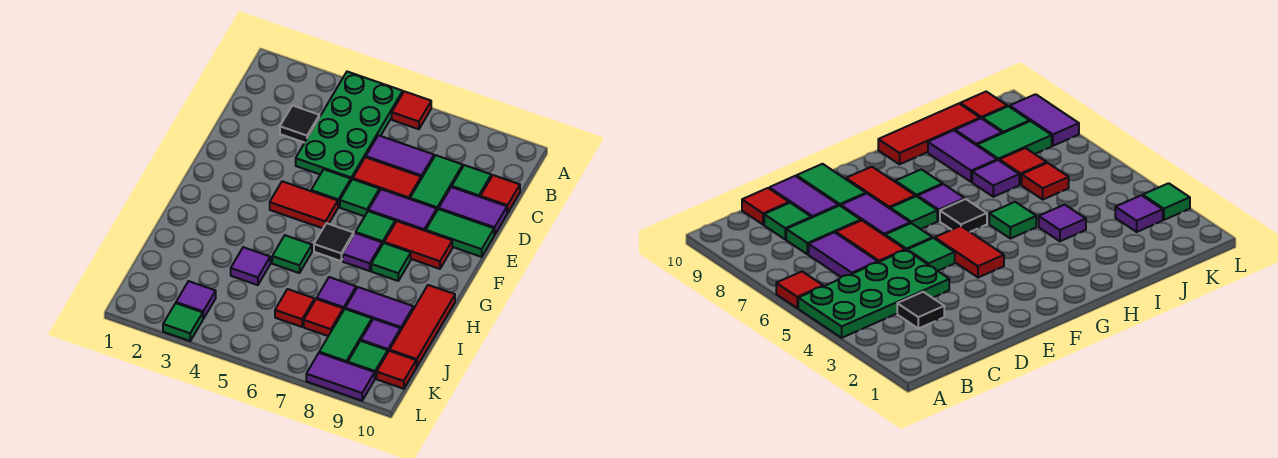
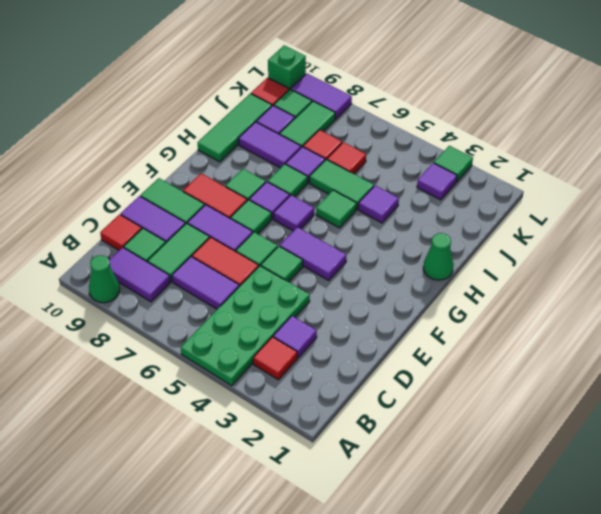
red tile A6 level 1 -> red tile B3 level 1
none -> green cone A9 level 1
none -> purple tile B8:B9 level 1
black tile C3 level 1 -> purple tile C3 level 1
red tile F4:F5 level 1 -> purple tile F4:F5 level 1
black tile G6 level 1 -> purple tile G6 level 1
none -> green cone H1 level 1
none -> green tile H7 level 1
red tile H10:J10 level 1 -> green tile H10:J10 level 1
none -> green tile I5:I6 level 1
none -> green brick L10 level 1

